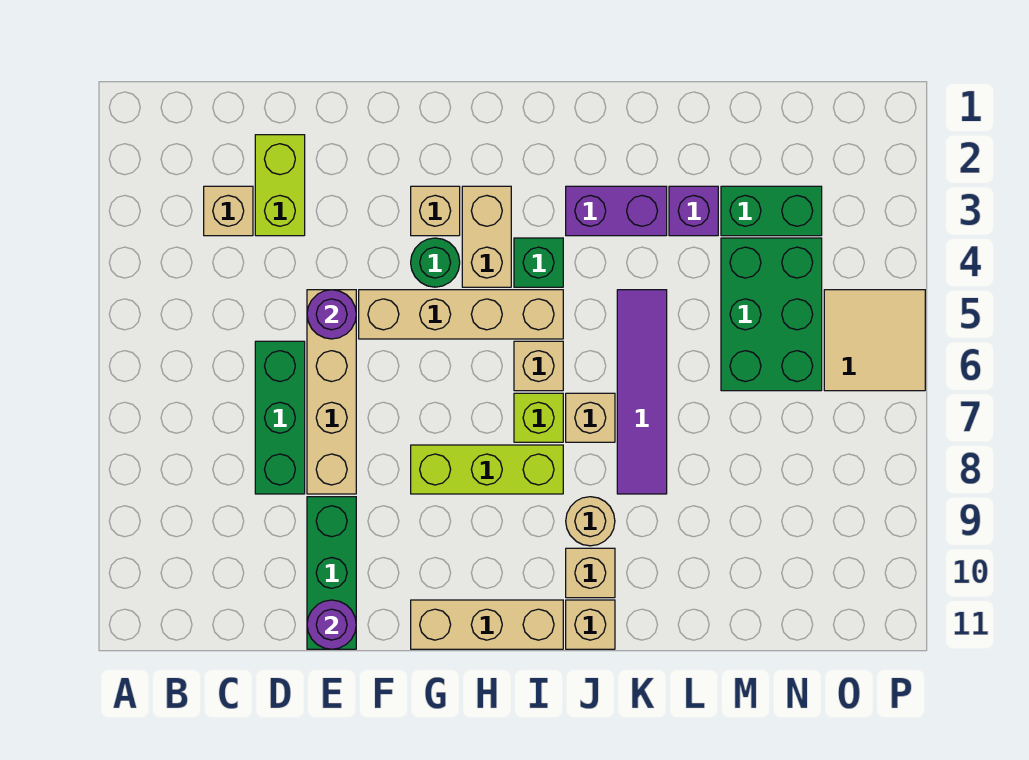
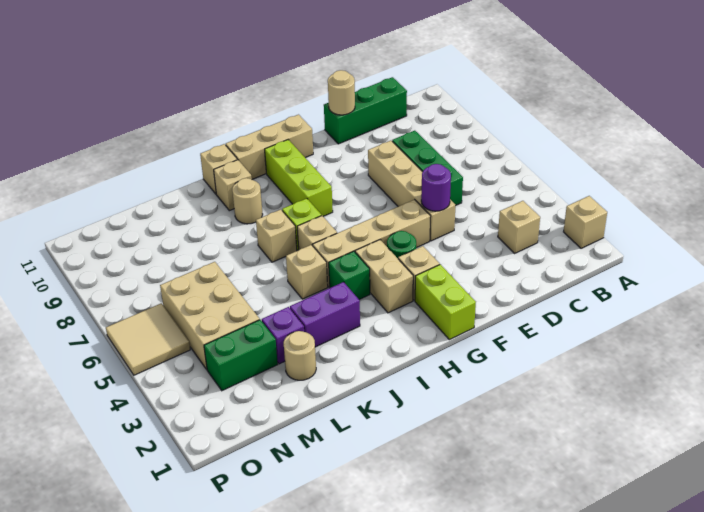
none -> tan brick A2 level 1
lime brick D2:D3 level 1 -> lime brick G1:G2 level 1
green brick E9:E11 level 1 -> green brick C11:E11 level 1
purple round brick E11 level 2 -> tan round brick E11 level 2
lime brick G8:I8 level 1 -> lime brick H8:H10 level 1
none -> tan brick J5 level 1
purple tile K5:K8 level 1 -> none
none -> tan round brick L2 level 1
green brick M4:N6 level 1 -> tan brick M4:N6 level 1

